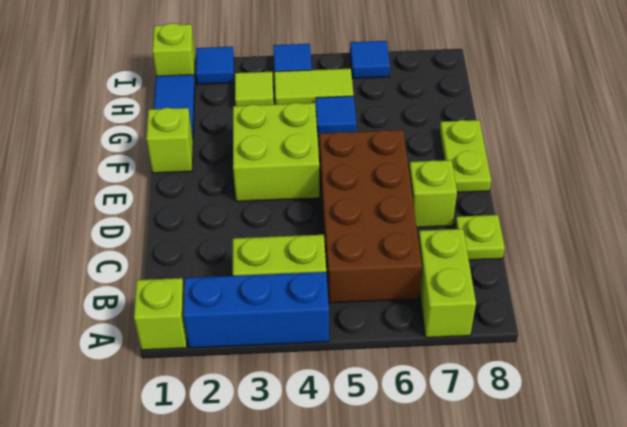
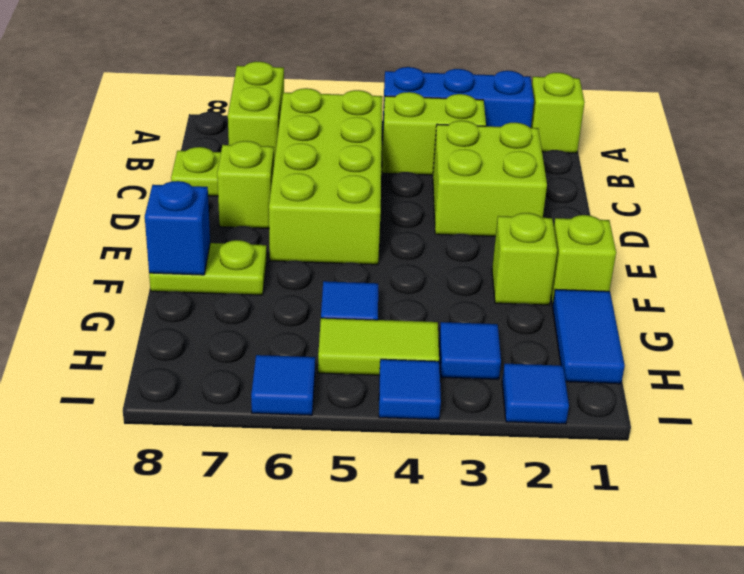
brown brick B5:E6 level 1 -> lime brick B5:E6 level 1
lime brick E3:F4 level 1 -> lime brick C2:D3 level 1
lime plate E8:F8 level 1 -> lime plate F7:F8 level 1
none -> blue brick F8 level 2
lime tile H3 level 1 -> blue tile H3 level 1
lime brick I1 level 1 -> lime brick F2 level 1

